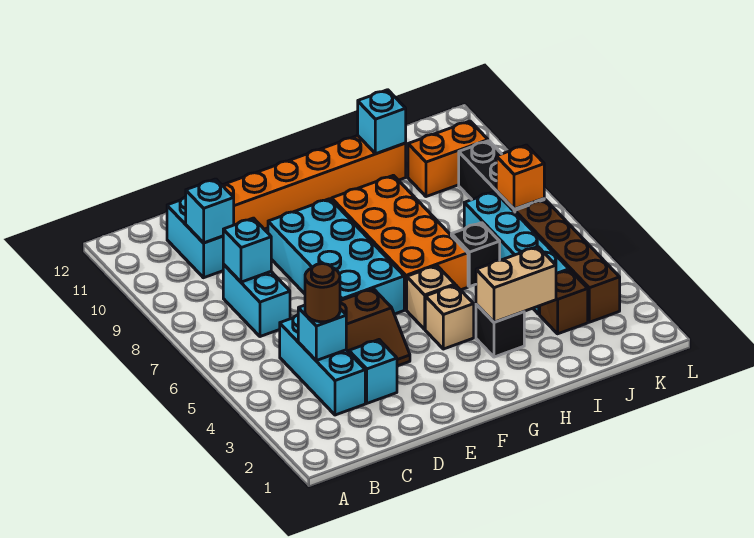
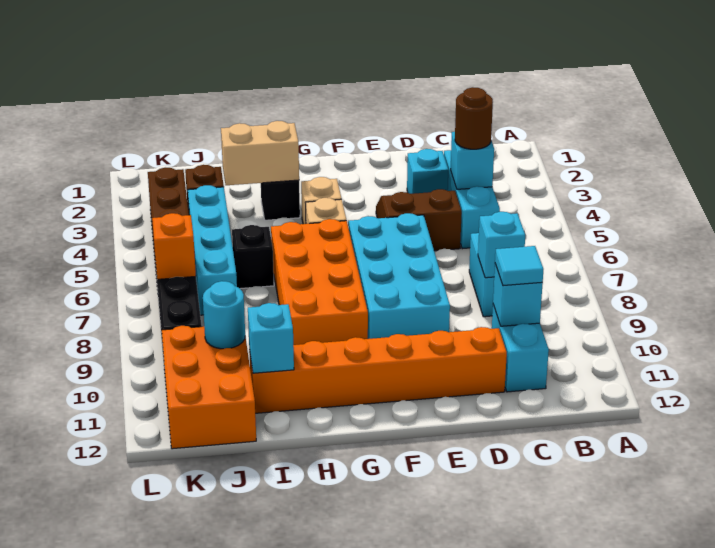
none -> cyan tile C10 level 3
orange brick J10:K10 level 1 -> orange brick J10:K12 level 1
none -> cyan round brick J10 level 2

